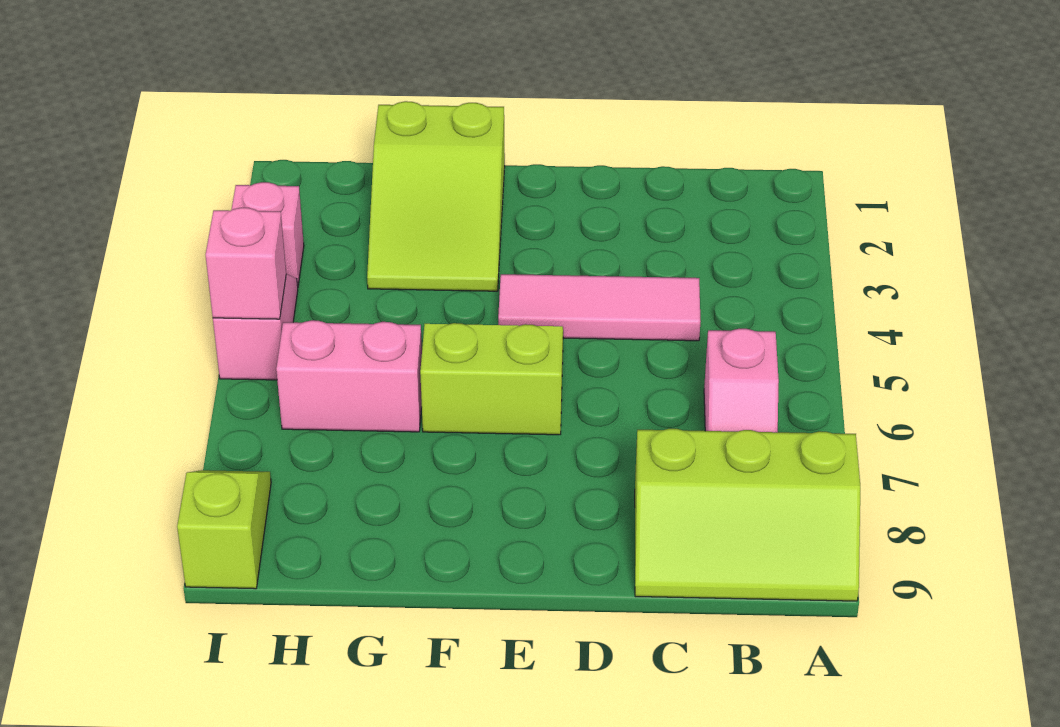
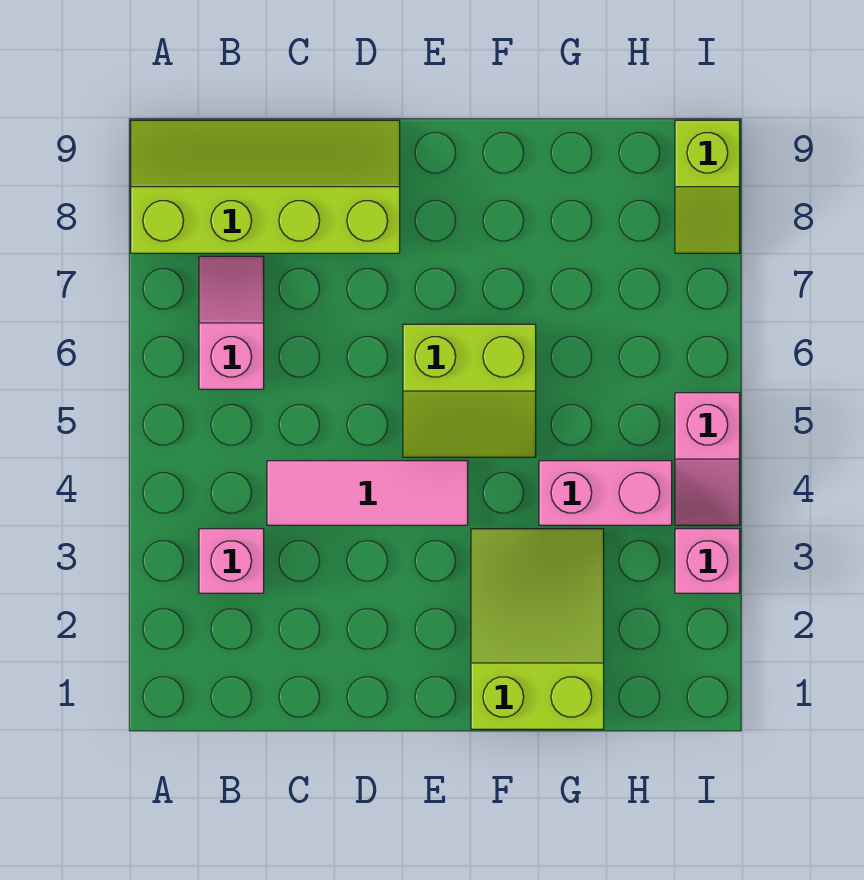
lime slope A8:C9 level 1 top 8 -> lime slope A8:D9 level 1 top 8
pink brick G6:H6 level 1 -> pink brick G4:H4 level 1
pink brick I5 level 2 -> pink brick B3 level 1

